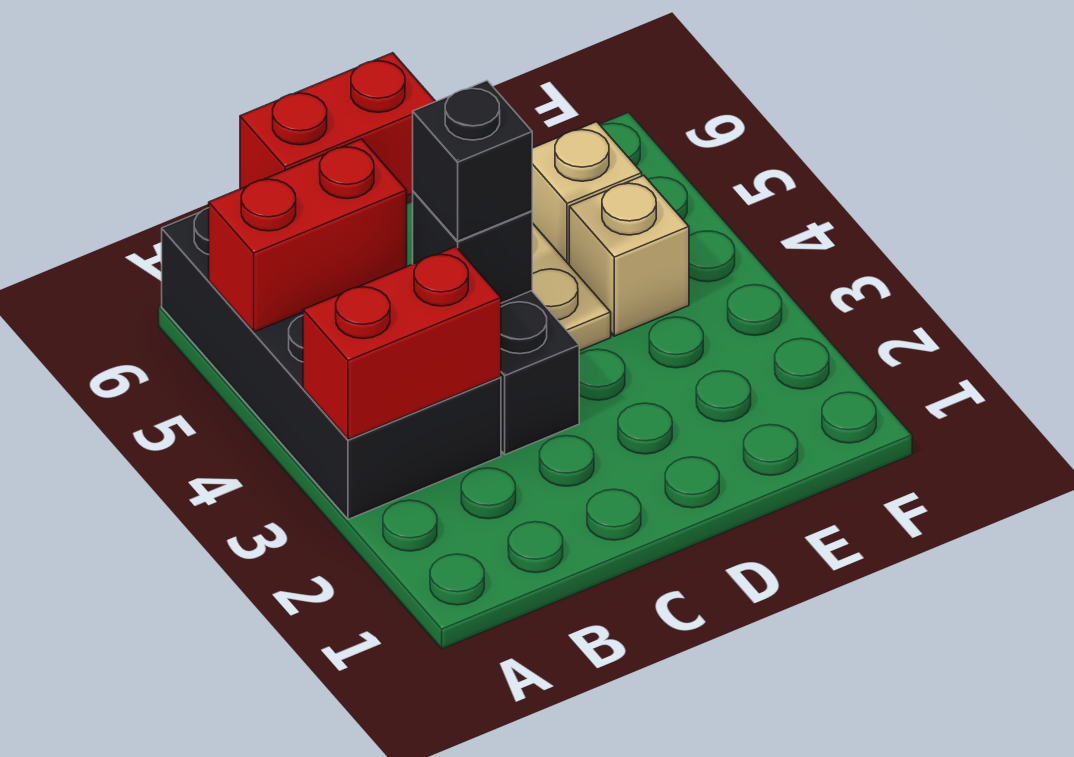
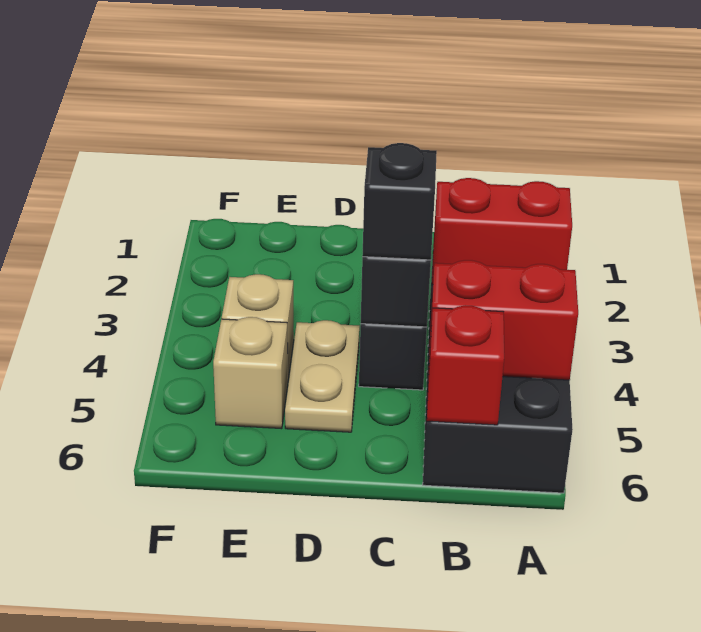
red brick B6:C6 level 2 -> red brick B6 level 2

